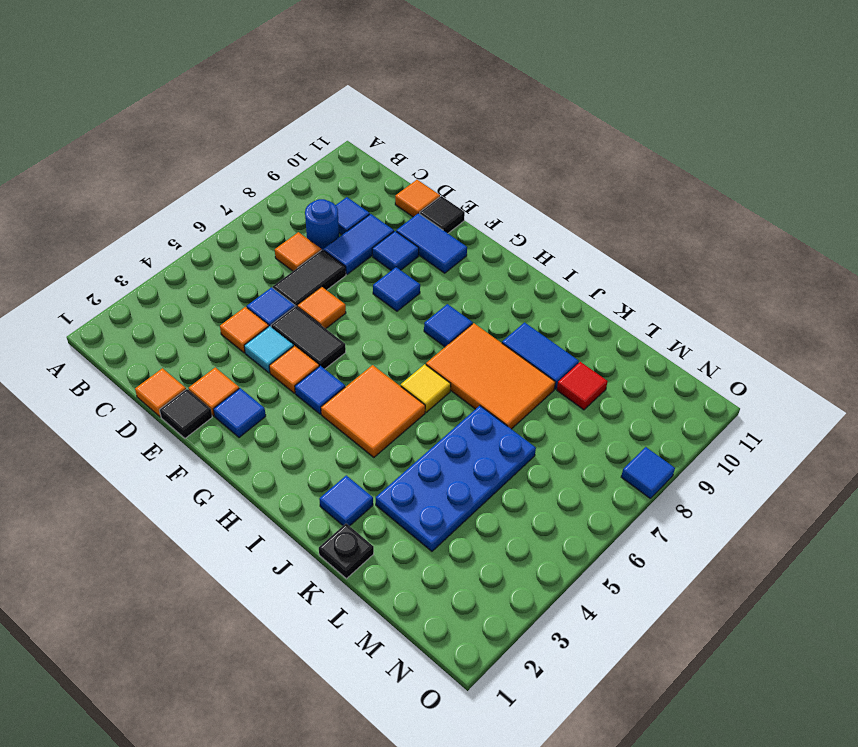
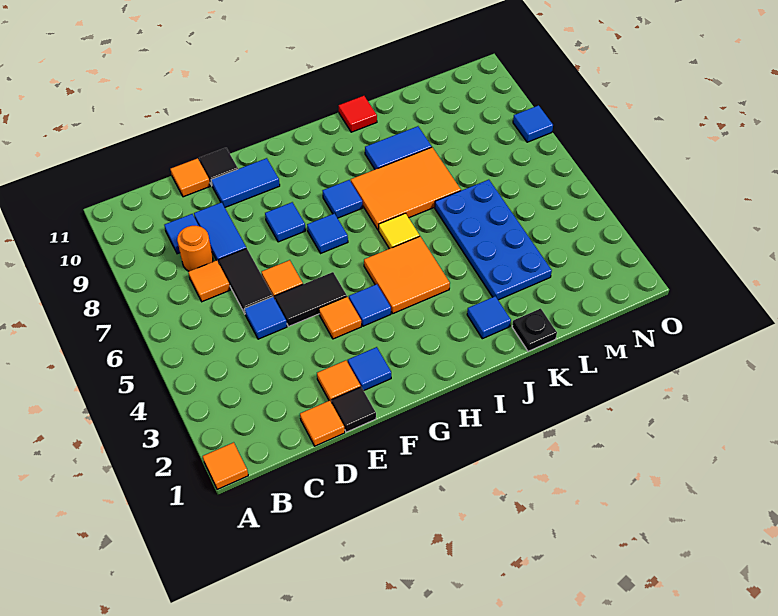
blue round brick C8 level 1 -> orange round brick C8 level 1
orange tile D4 level 1 -> orange tile A1 level 1
cyan tile E4 level 1 -> none
blue tile E9 level 1 -> blue tile G7 level 1
red tile L9 level 1 -> red tile J11 level 1

